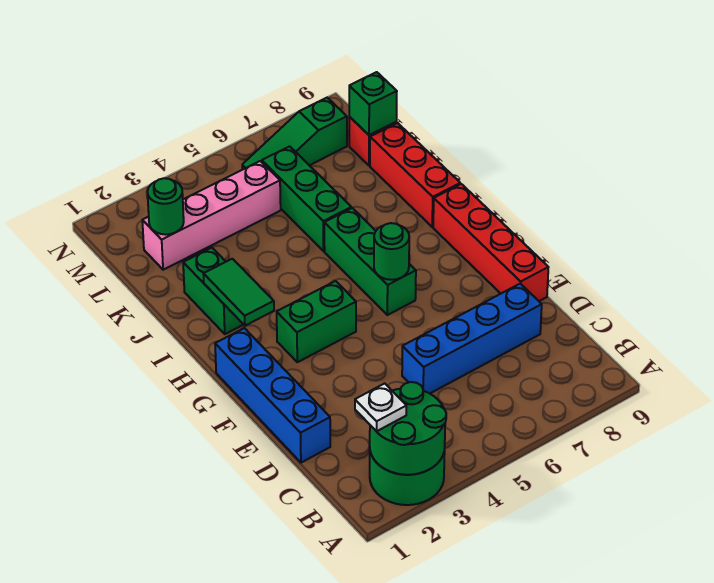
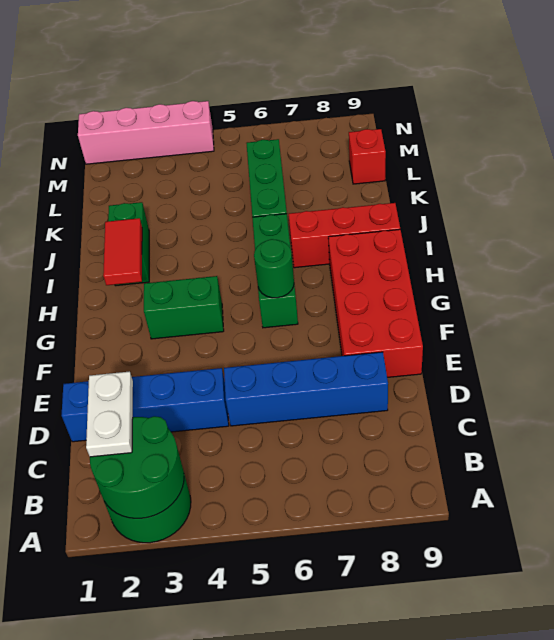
white plate B2 level 3 -> white plate B2:C2 level 3
blue brick D1:G1 level 1 -> blue brick D1:D4 level 1
red brick E9:H9 level 1 -> red brick E8:H9 level 1
green tile H2:I2 level 2 -> red tile H2:I2 level 2
red brick I9:K9 level 1 -> red brick I7:I9 level 1
pink brick L2:L5 level 1 -> pink brick N1:N4 level 1
green round brick L2 level 2 -> none
green brick L9 level 2 -> none
green slope M6:M8 level 1 top 8 -> none

